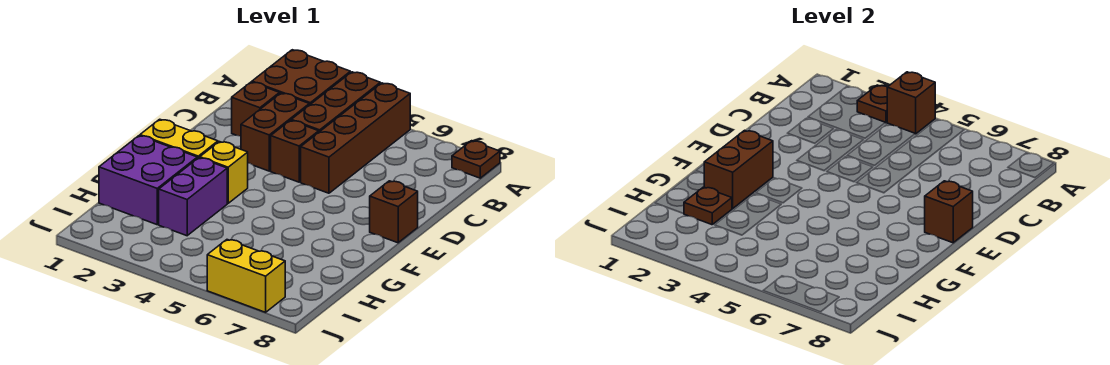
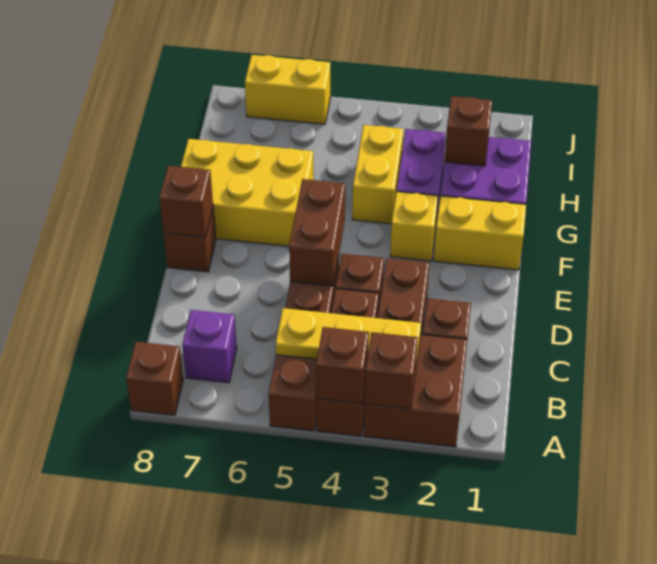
brown plate A3 level 2 -> brown brick A3 level 2
brown plate A8 level 1 -> brown brick A8 level 1
none -> yellow plate B3:B5 level 2
none -> purple brick B7 level 1
brown brick F2:G2 level 2 -> brown brick D5:E5 level 2
none -> yellow brick F6:G8 level 1
none -> yellow brick G4:H4 level 1
brown plate H2 level 2 -> brown brick H2 level 2

